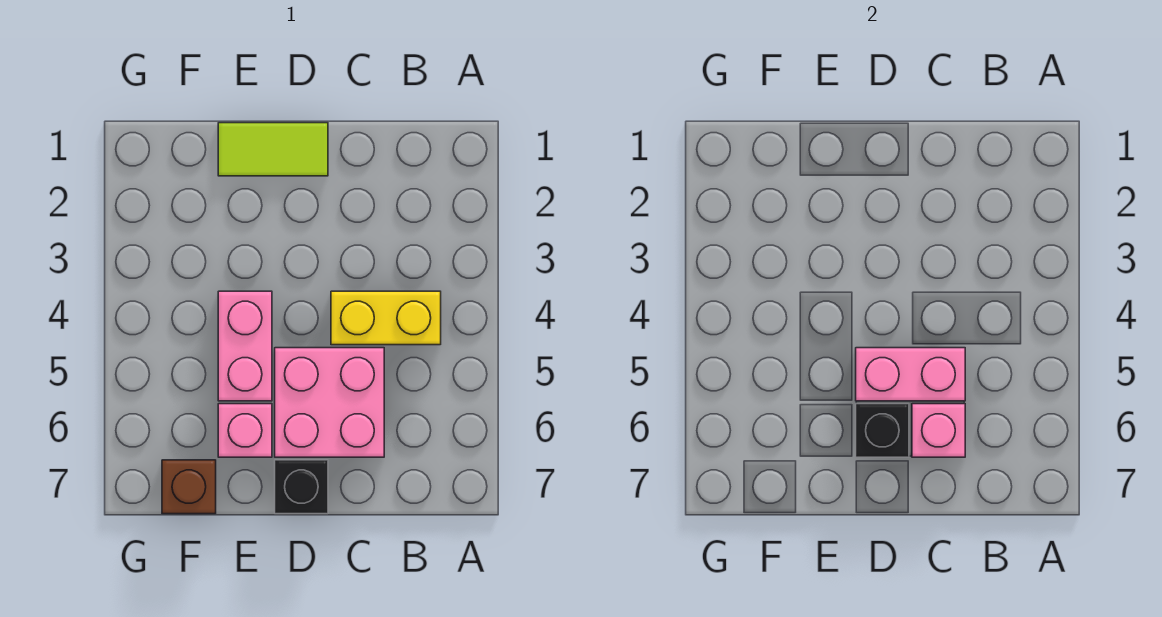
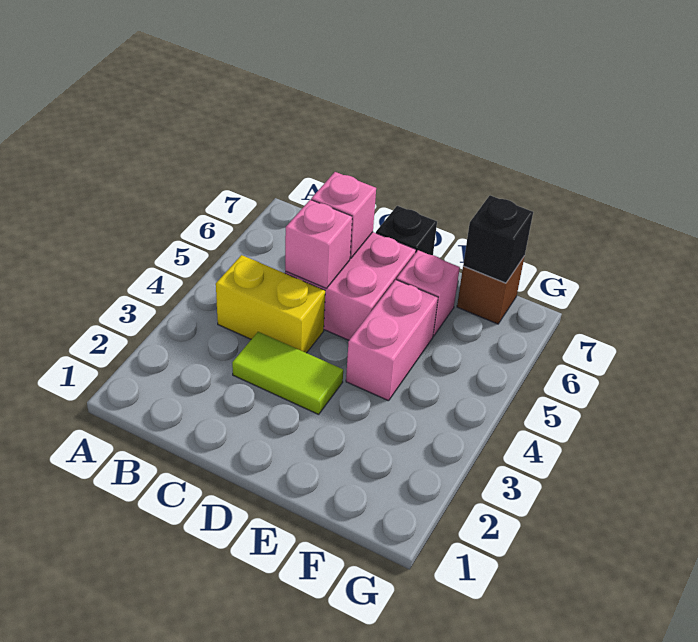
pink brick C5:D5 level 2 -> pink brick C5 level 2
lime tile D1:E1 level 1 -> lime tile C3:D3 level 1
black brick D6 level 2 -> black brick F7 level 2

